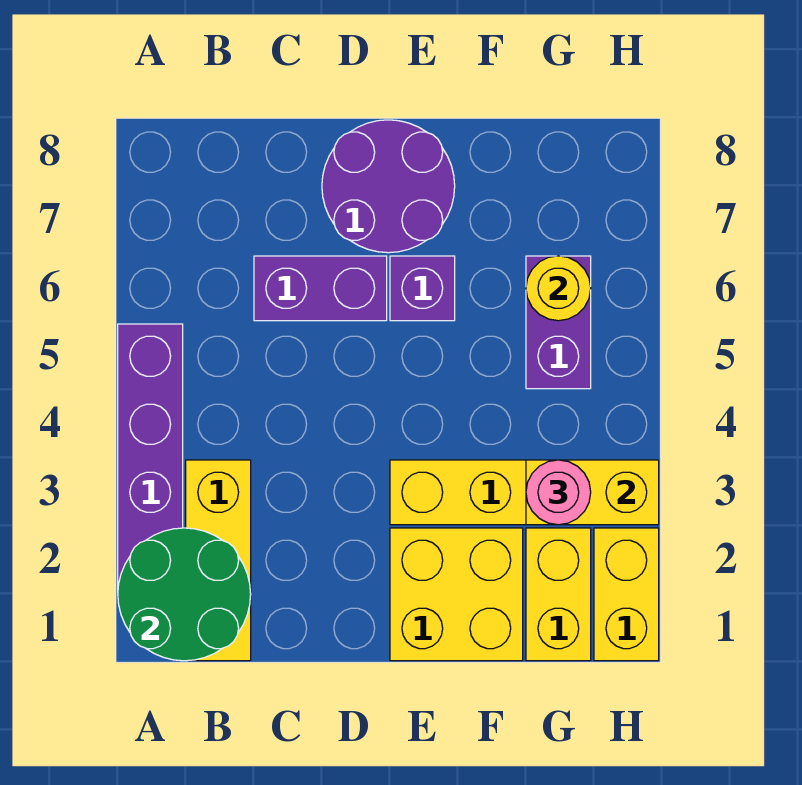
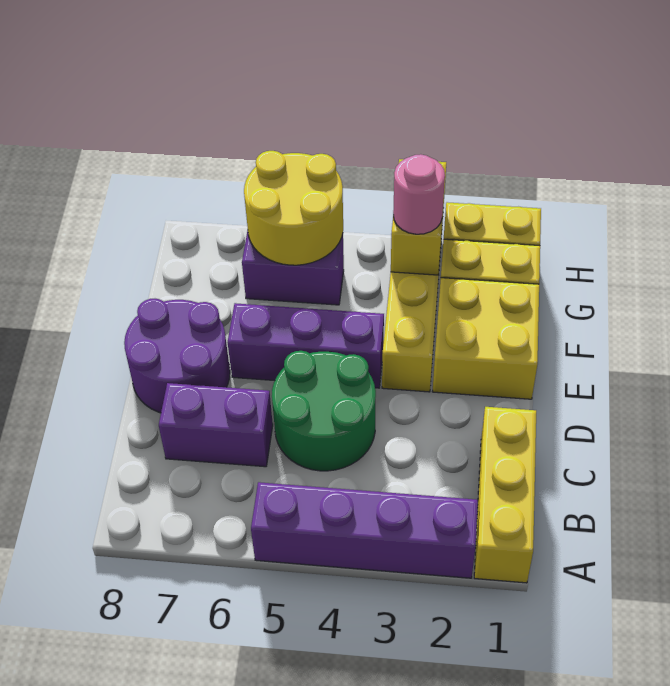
green round brick A1:B2 level 2 -> green round brick C4:D5 level 1
yellow brick B1:B3 level 1 -> yellow brick A1:C1 level 1
purple brick C6:D6 level 1 -> purple brick C6:C7 level 1
purple brick E6 level 1 -> purple brick E4:E6 level 1
yellow round brick G6 level 2 -> yellow round brick G5:H6 level 2

